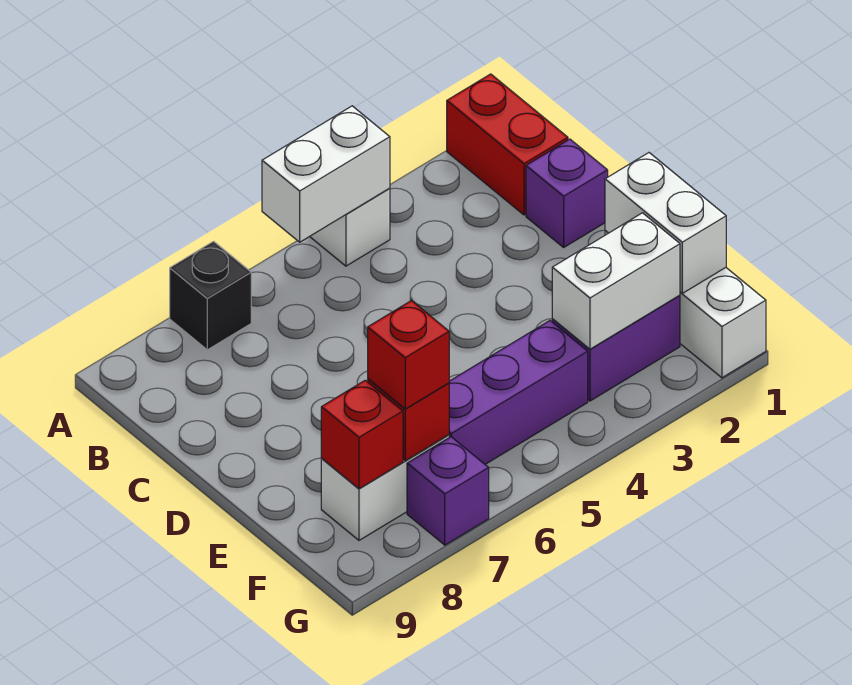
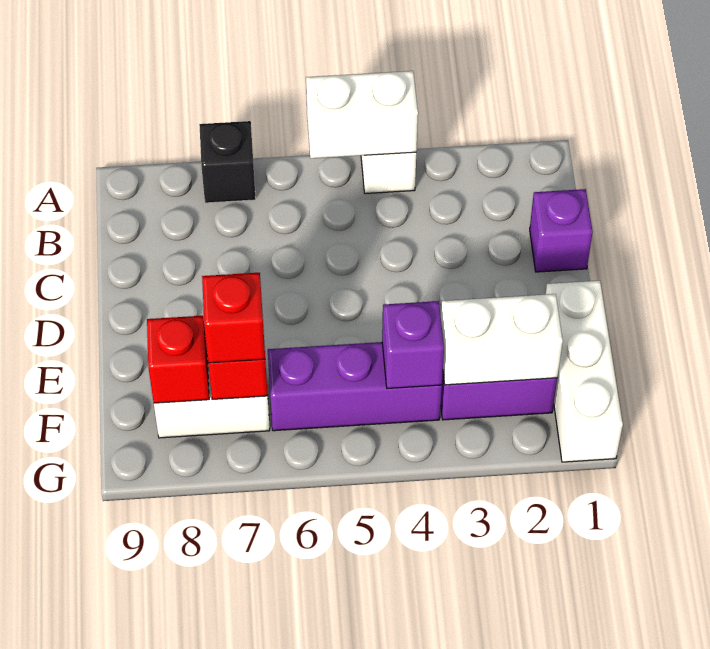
red brick A1:B1 level 1 -> none
white brick E1:F1 level 2 -> none
purple brick G7 level 1 -> purple brick F4 level 2

